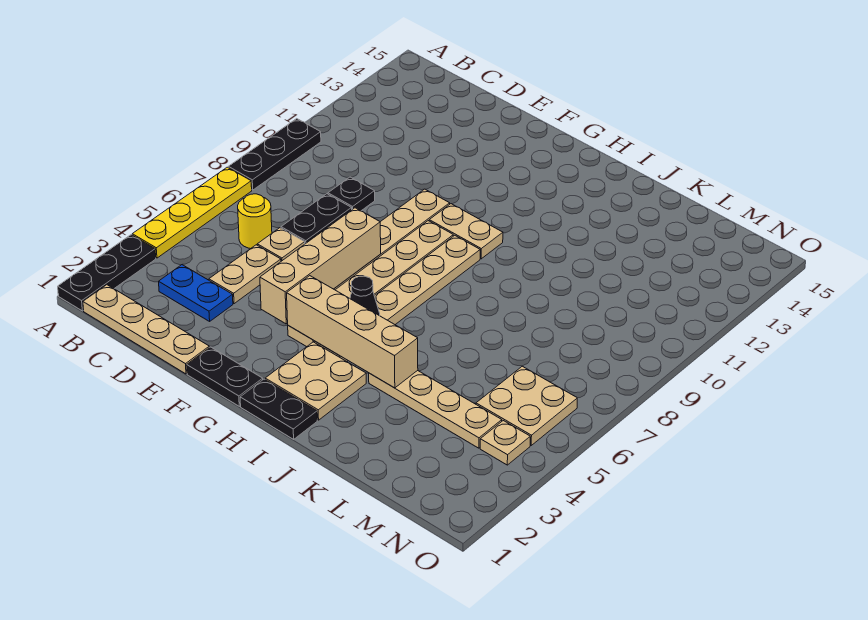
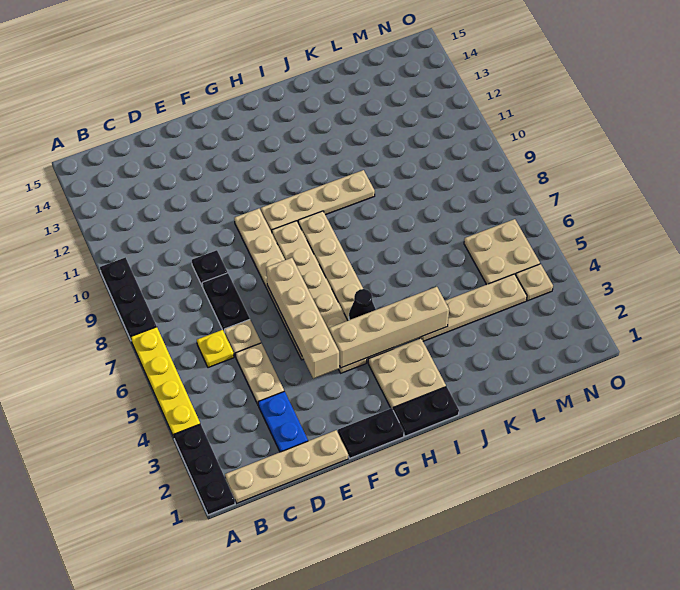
blue plate C3:D3 level 1 -> blue plate D2:D3 level 1
yellow round brick C6 level 1 -> yellow plate C6 level 1
tan plate G10:H10 level 1 -> tan plate G10:J10 level 1

